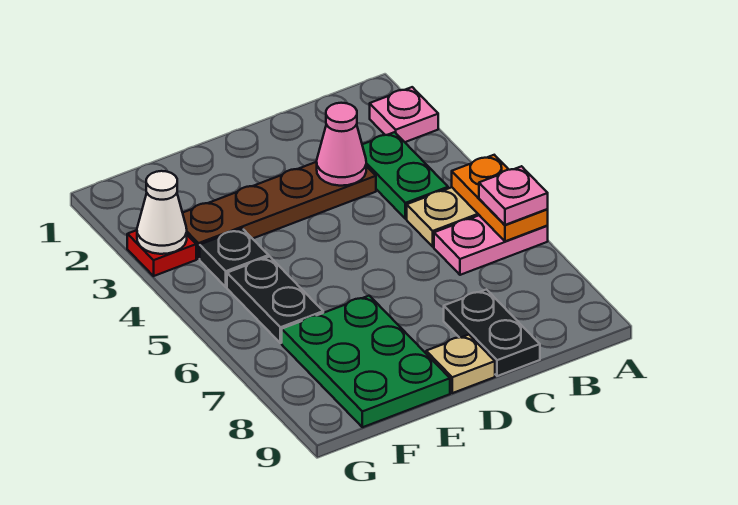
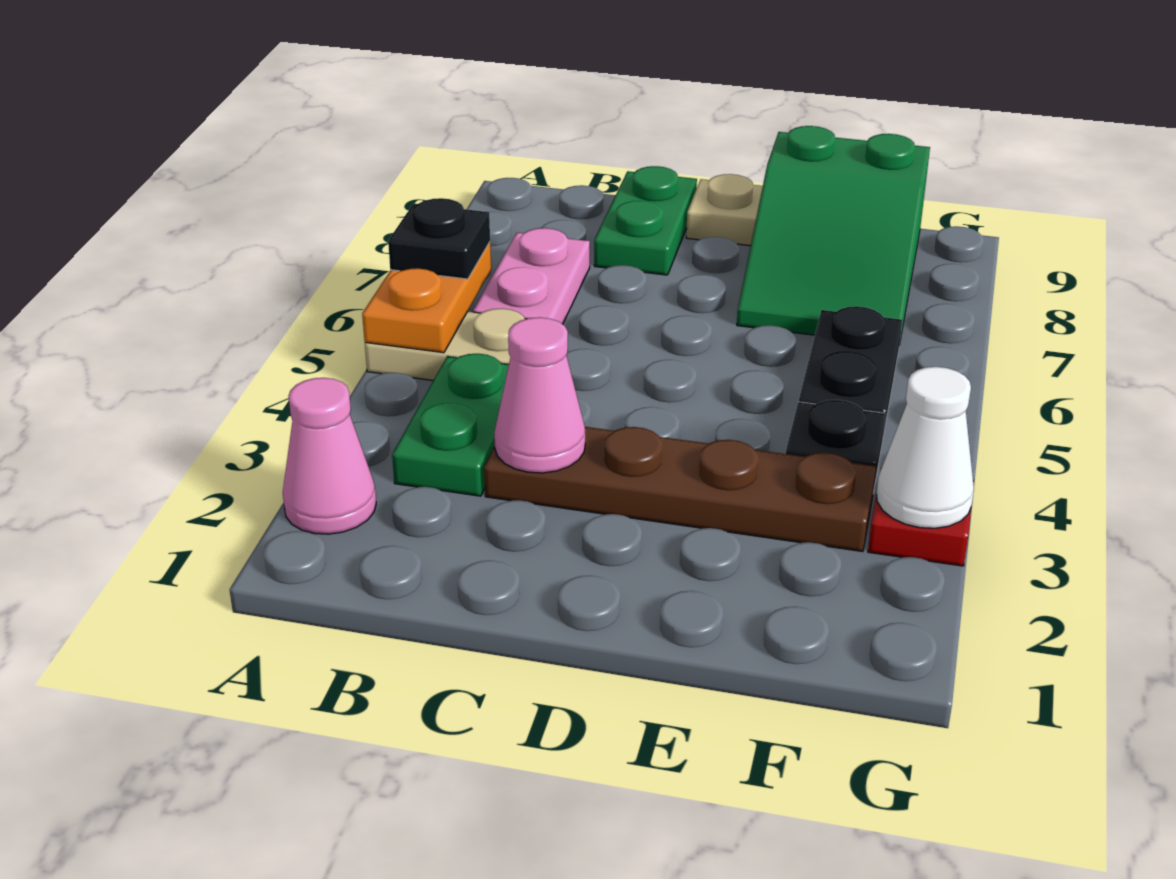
pink plate A2 level 1 -> pink cone A2 level 1
pink plate A6:B6 level 1 -> pink plate B6:B7 level 1
pink plate A6 level 3 -> black plate A6 level 3
black plate C8:C9 level 1 -> green plate C8:C9 level 1
green plate E7:F9 level 1 -> green slope E7:F9 level 1 top 9

